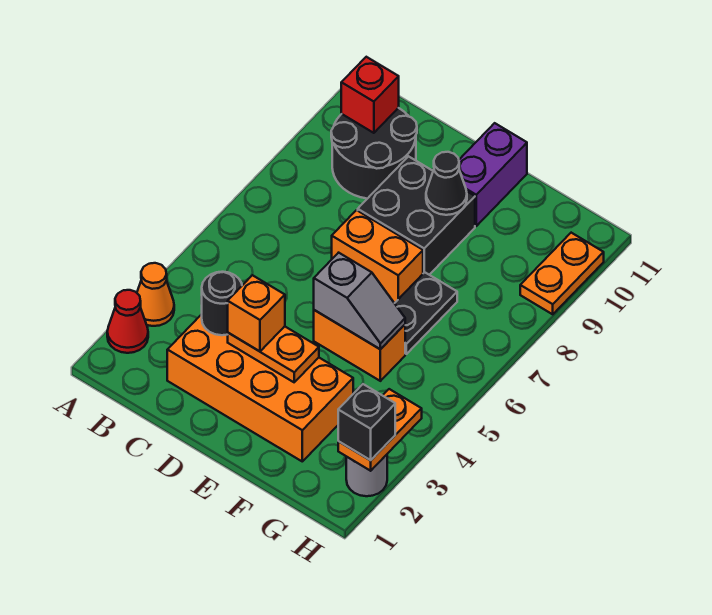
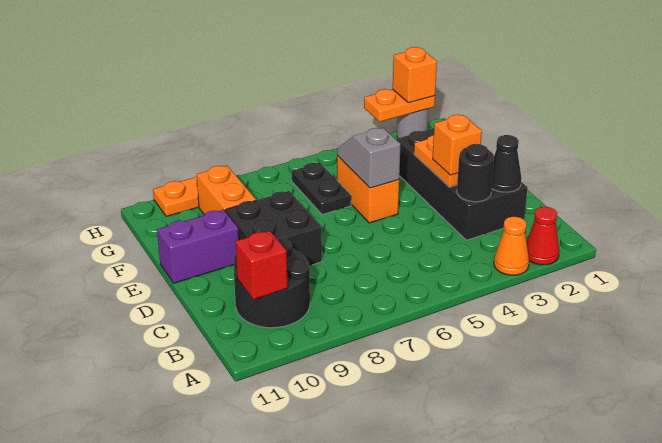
orange brick C2:F3 level 1 -> black brick C2:F3 level 1
orange brick D7:E7 level 1 -> orange brick F9:G9 level 1
black cone E9 level 2 -> black cone C2 level 2
black plate F6:F7 level 1 -> black plate F6:G6 level 1
black brick H2 level 3 -> orange brick H2 level 3

